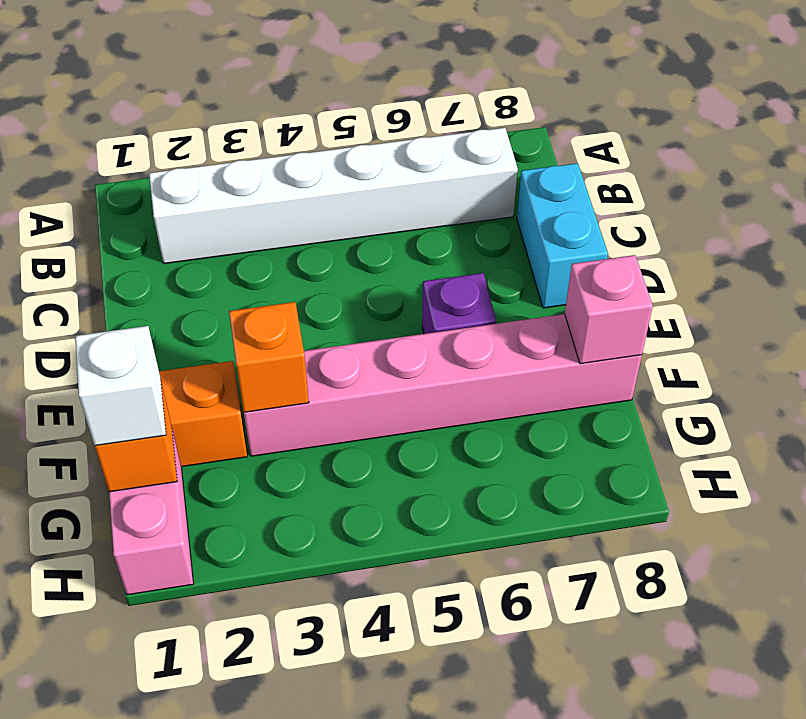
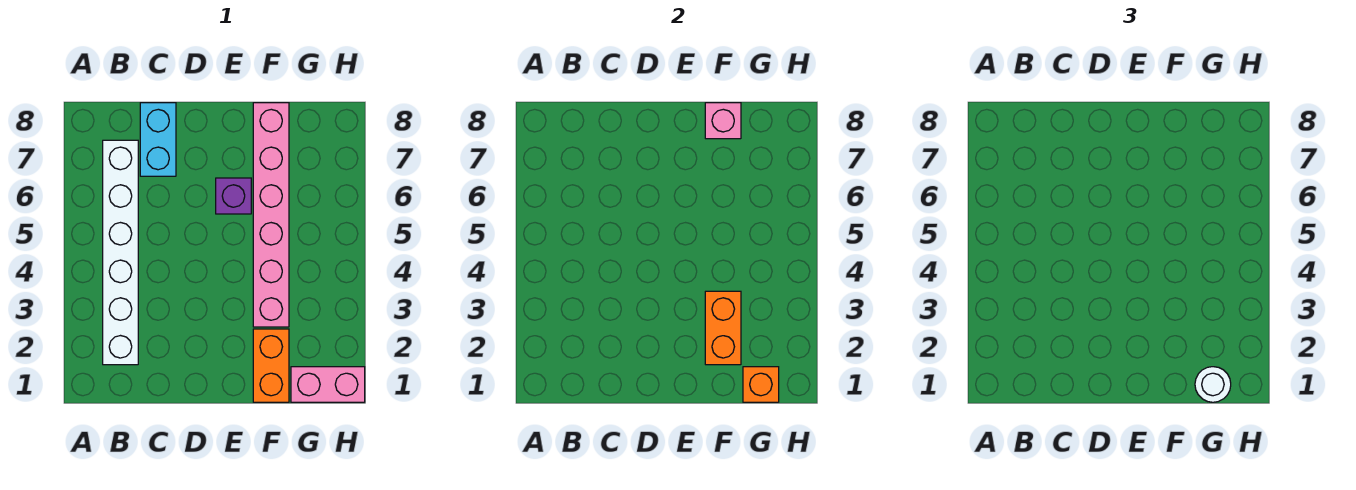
cyan brick C8:D8 level 1 -> cyan brick C7:C8 level 1
orange brick F3 level 2 -> orange brick F2:F3 level 2
white brick G1 level 3 -> white round brick G1 level 3

